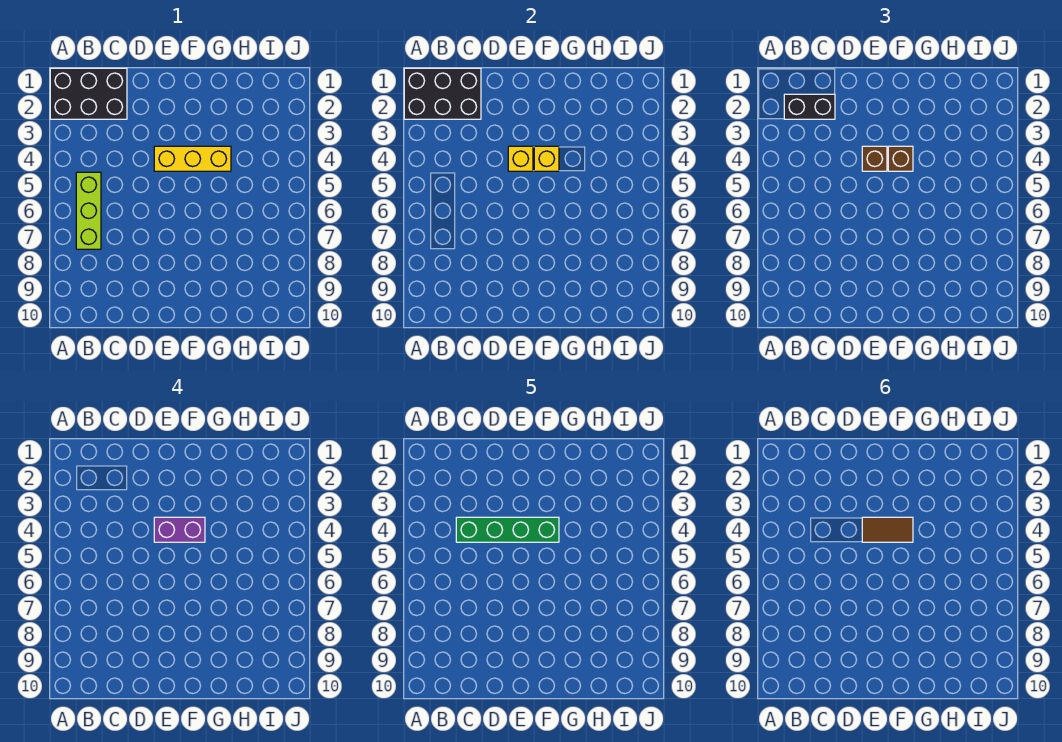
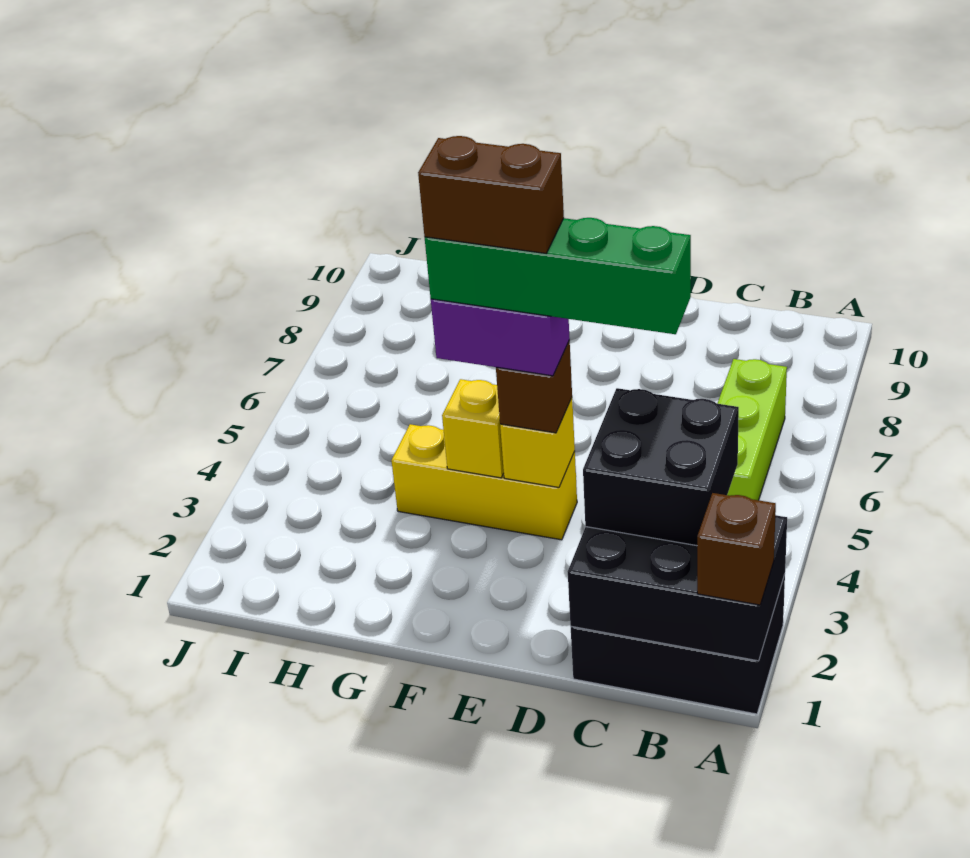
black brick B2:C2 level 3 -> black brick B2:C3 level 3
brown tile E4:F4 level 6 -> brown brick E4:F4 level 6
brown brick F4 level 3 -> brown brick A1 level 3

